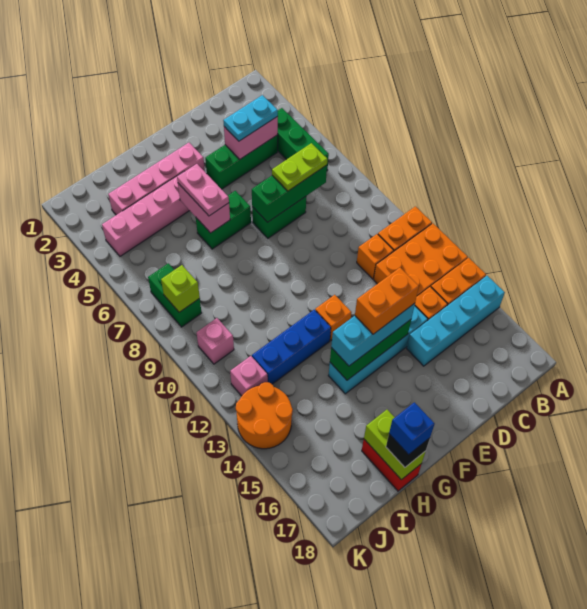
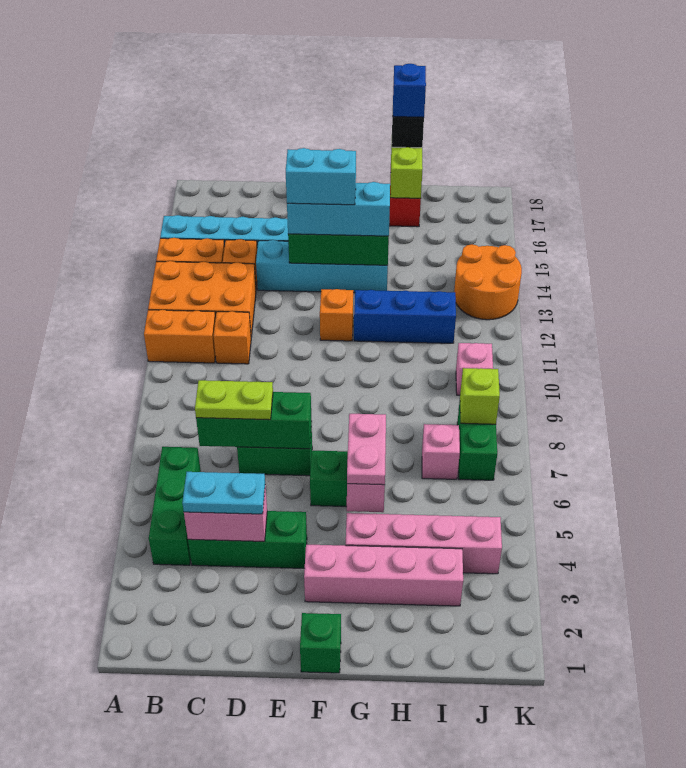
orange brick E14:F14 level 4 -> cyan brick E14:F14 level 4
none -> green brick F1 level 1
pink brick J12 level 1 -> pink brick I7 level 1

